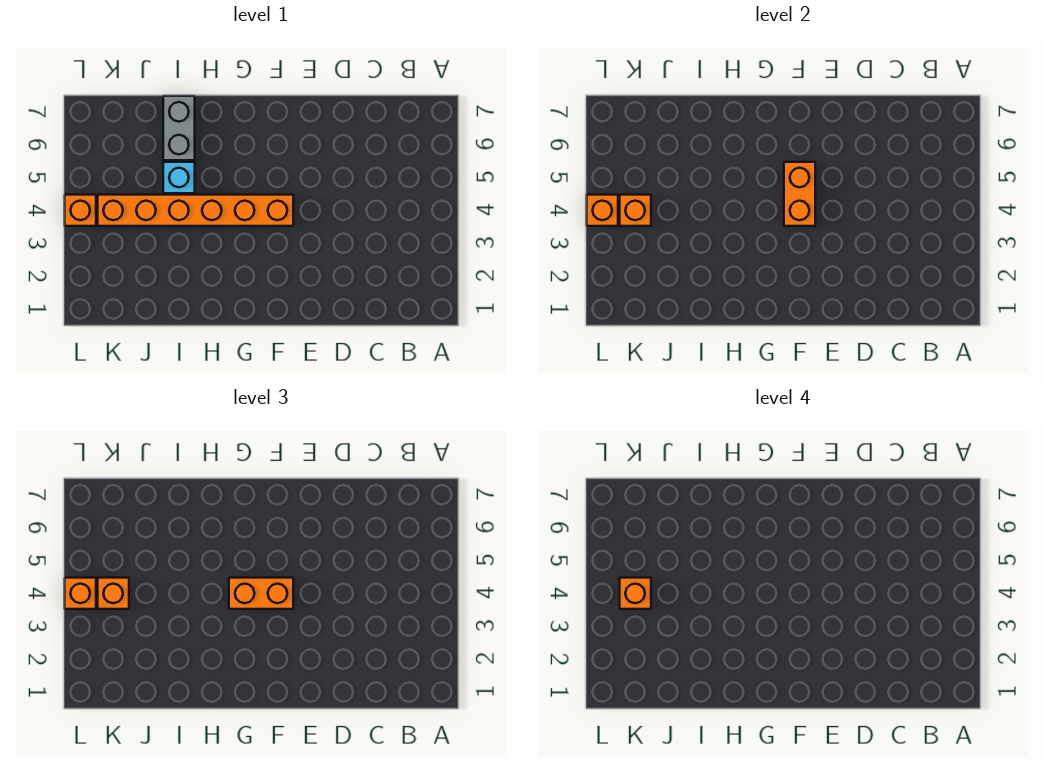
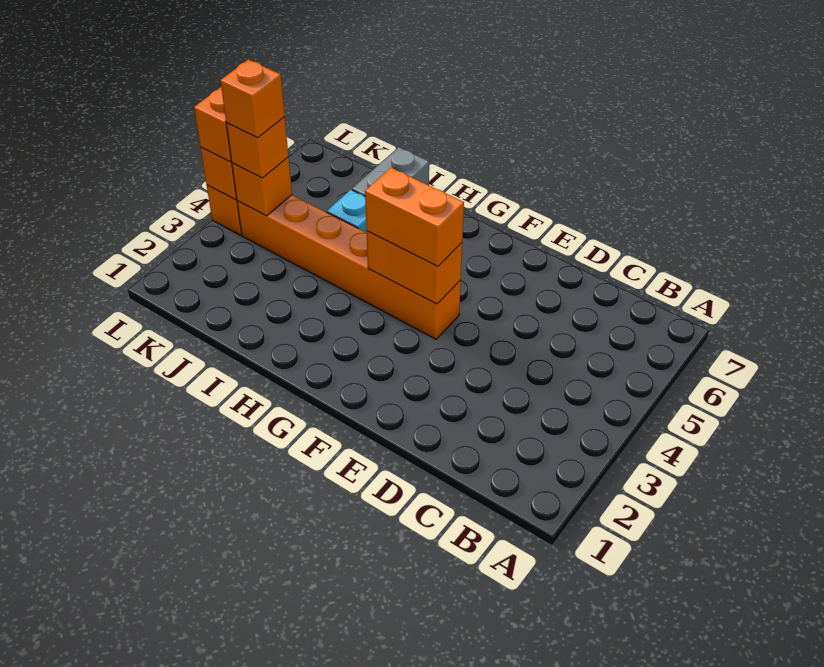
orange brick F4:F5 level 2 -> orange brick F4:G4 level 2

